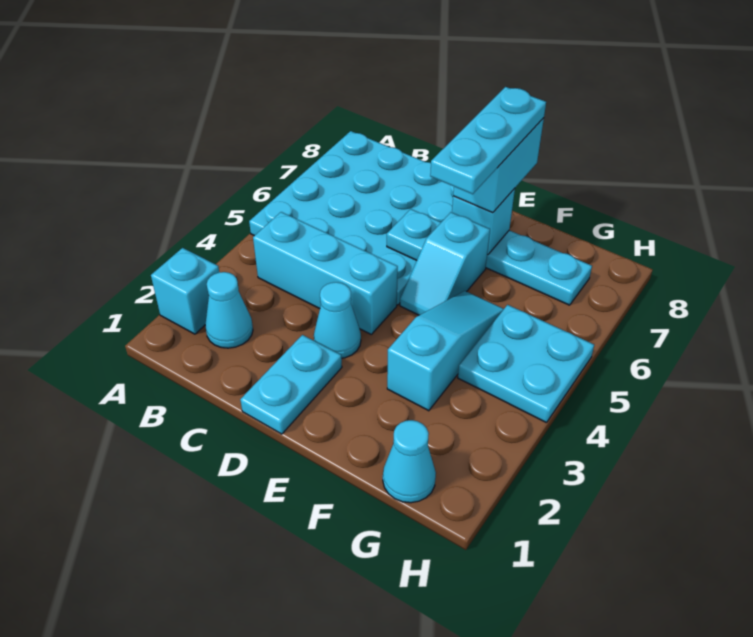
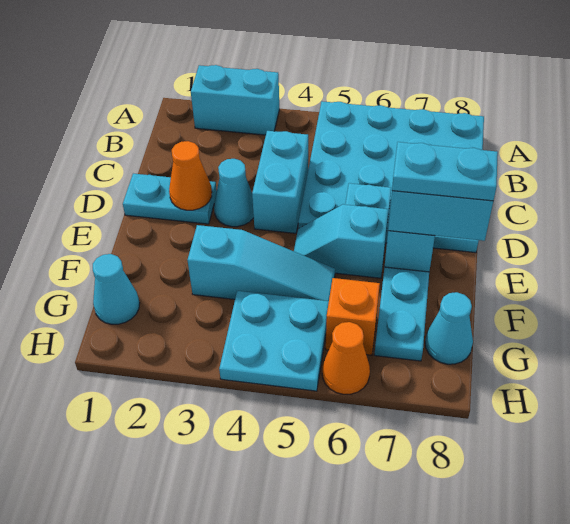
cyan brick A2 level 1 -> cyan brick A2:A3 level 1
cyan cone B2 level 1 -> cyan cone G8 level 1
cyan brick B4:D4 level 1 -> cyan brick C4:D4 level 1
none -> orange cone D2 level 2
cyan plate E6:E8 level 4 -> cyan plate E7:E8 level 4
none -> orange brick G6 level 1
none -> orange cone H6 level 1

